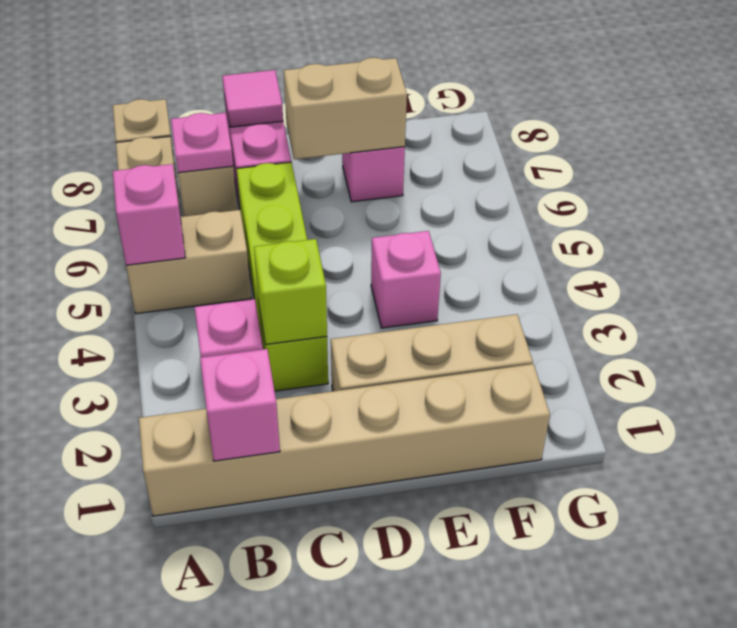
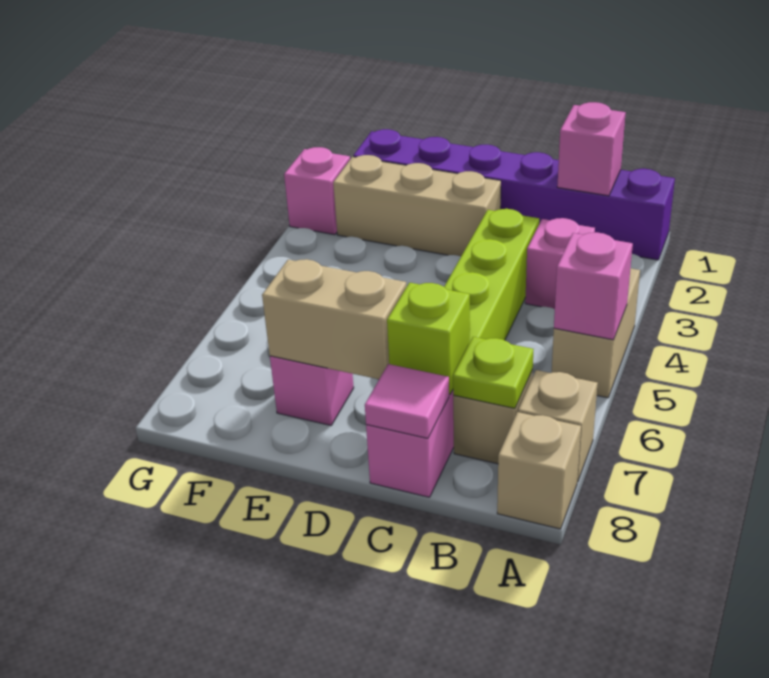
tan brick A1:F1 level 1 -> purple brick A1:F1 level 1
tan brick A5:B5 level 1 -> tan brick A4:A5 level 1
pink plate B7 level 2 -> lime plate B7 level 2
lime brick C3 level 2 -> lime brick C7 level 2
pink brick E4 level 1 -> pink brick G2 level 1

